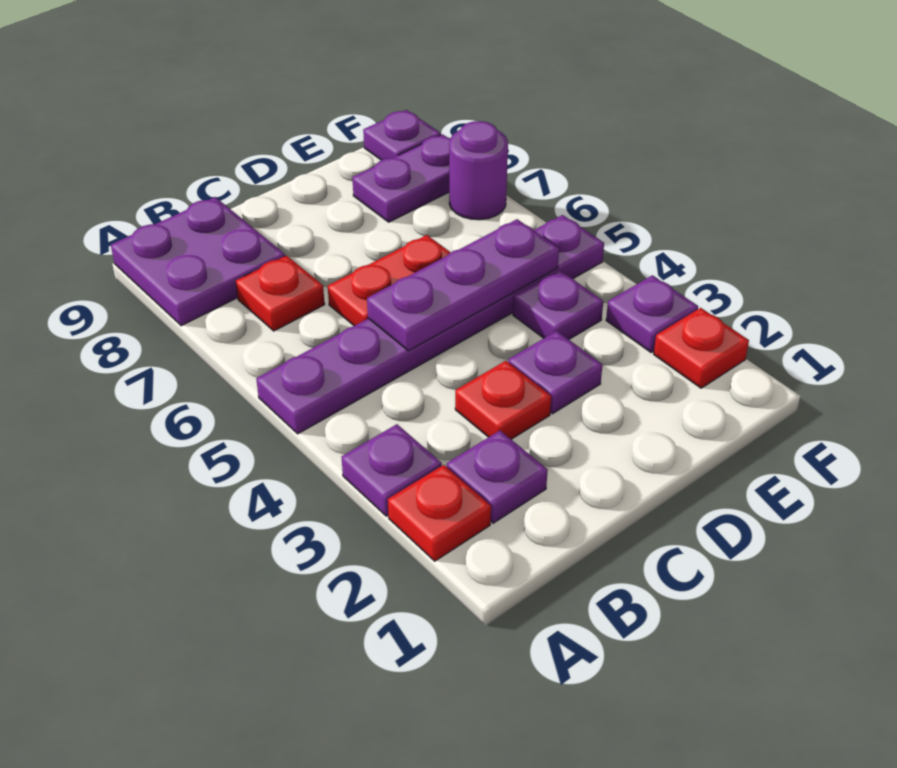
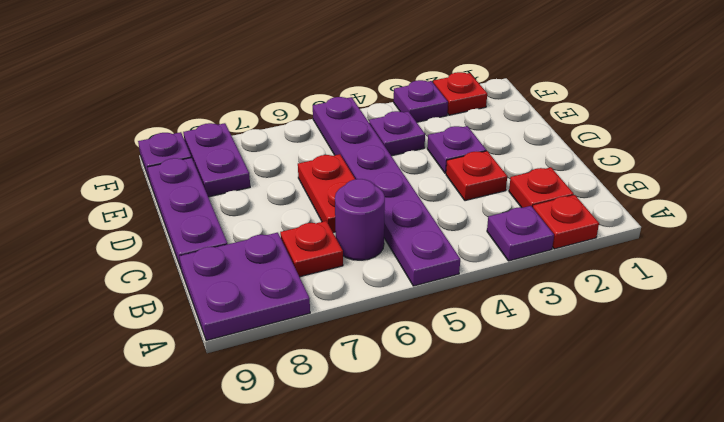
purple plate B2 level 1 -> red plate B2 level 1
purple plate C5:E5 level 2 -> purple plate C9:E9 level 1
purple round brick F7 level 1 -> purple round brick B6 level 1

